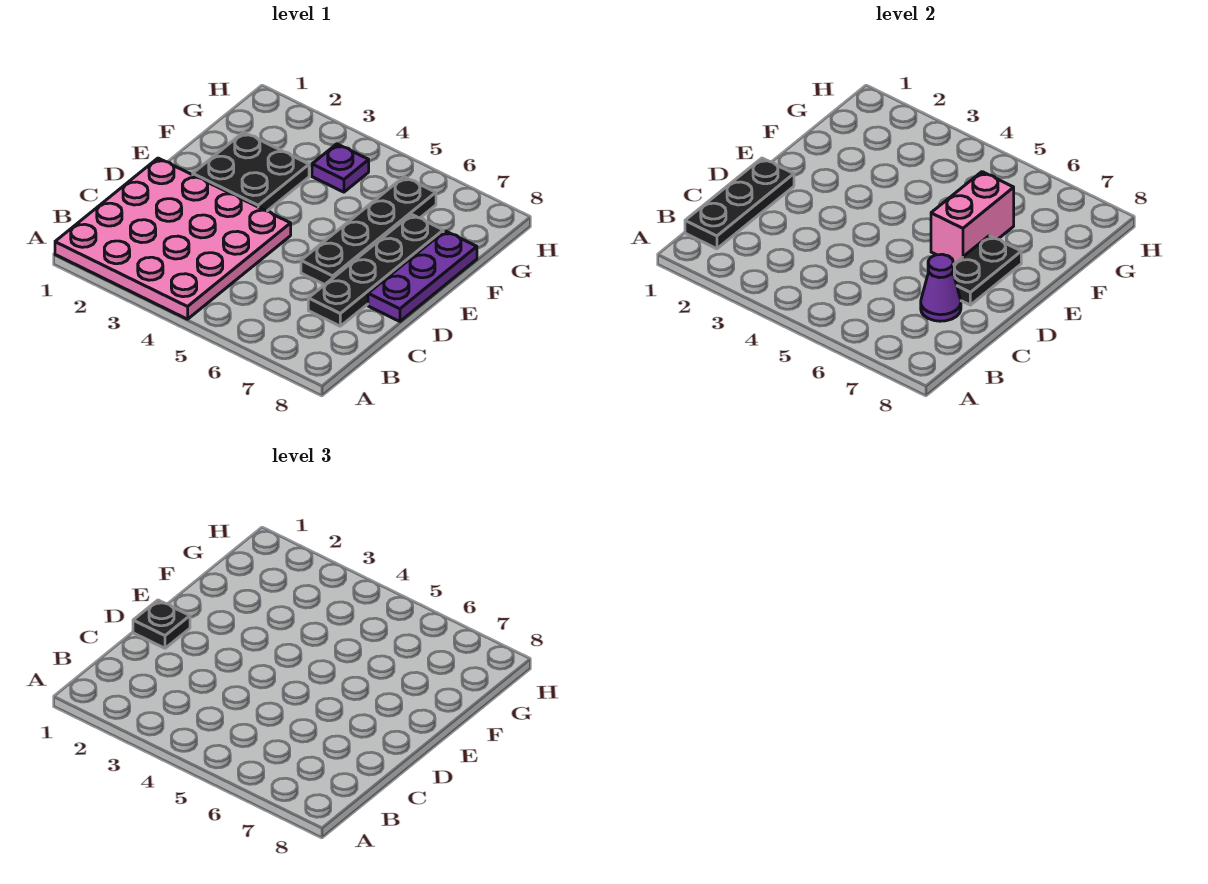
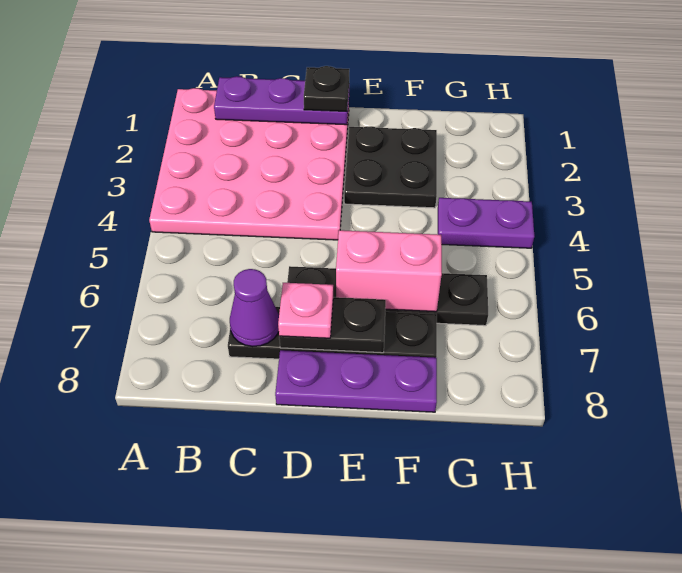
black plate B1:D1 level 2 -> purple plate B1:D1 level 2
none -> pink plate D7 level 3
purple plate G4 level 1 -> purple plate G4:H4 level 1

